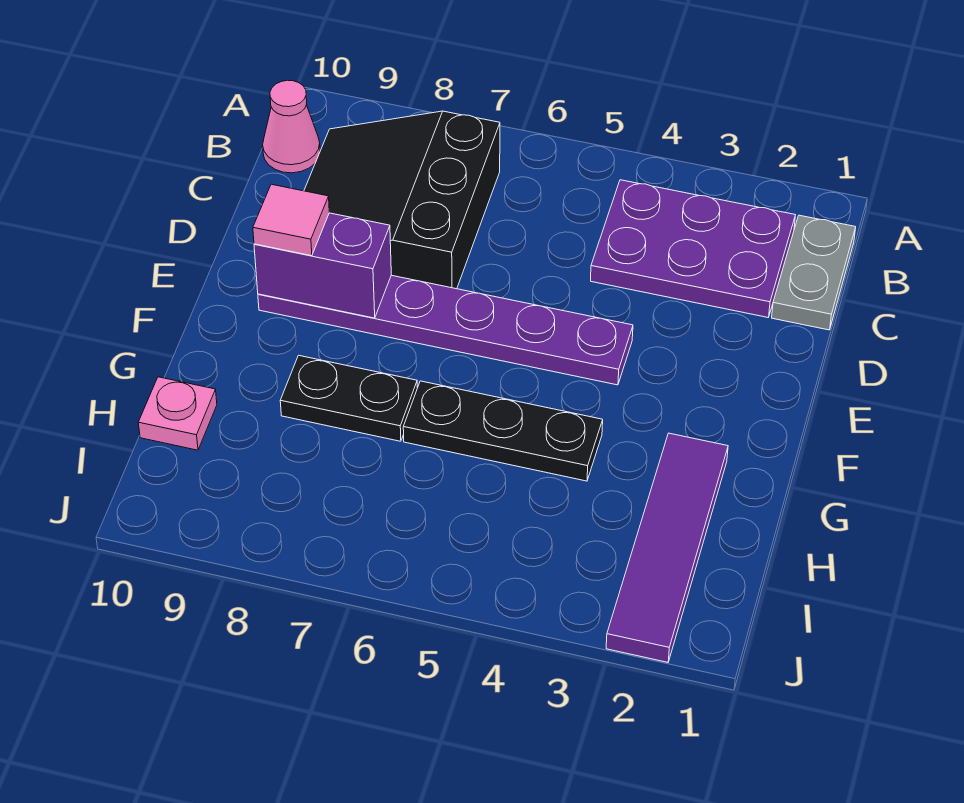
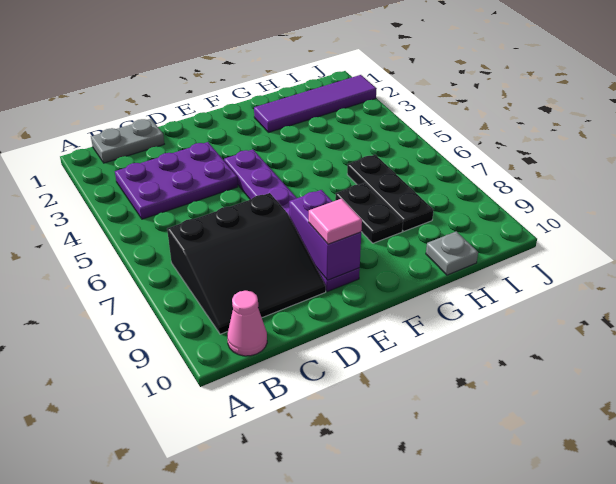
purple plate B2:C4 level 1 -> purple plate B3:D4 level 1
black plate G4:G6 level 1 -> black plate H6:H8 level 1
pink plate H10 level 1 -> grey plate H10 level 1

